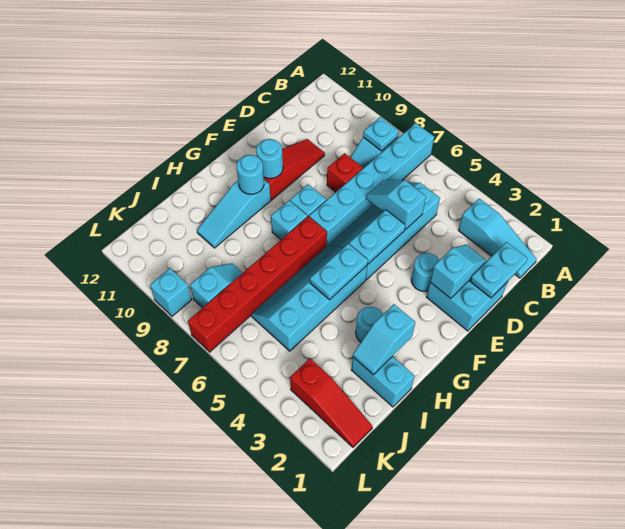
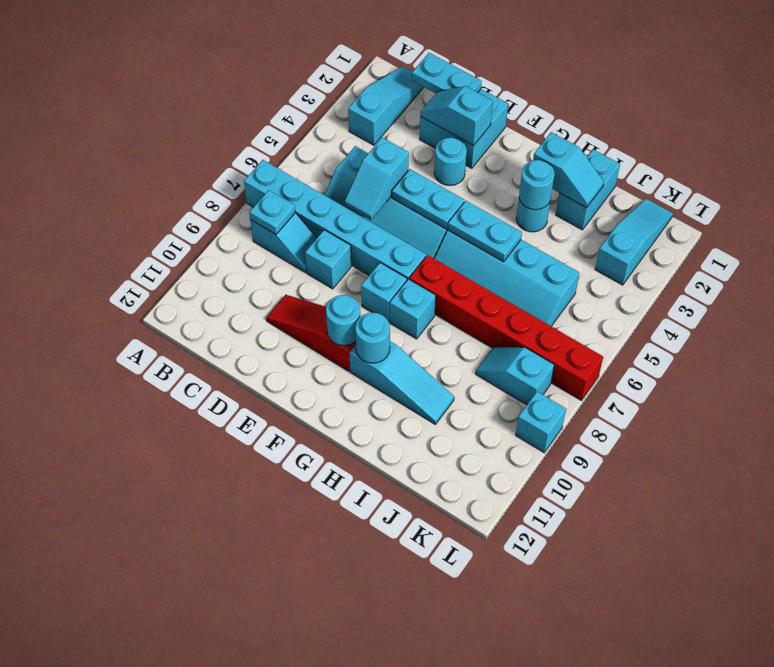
red brick D8 level 1 -> cyan brick D8 level 1
none -> cyan round brick H3 level 2
red slope K1:K3 level 1 top 3 -> cyan slope K1:K3 level 1 top 3

